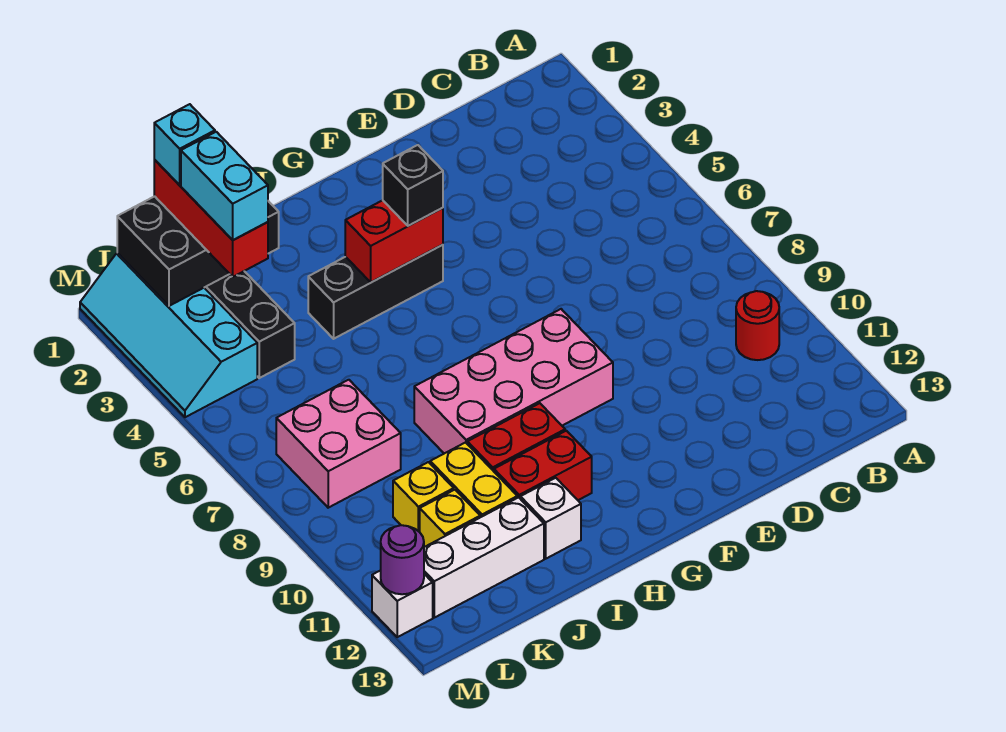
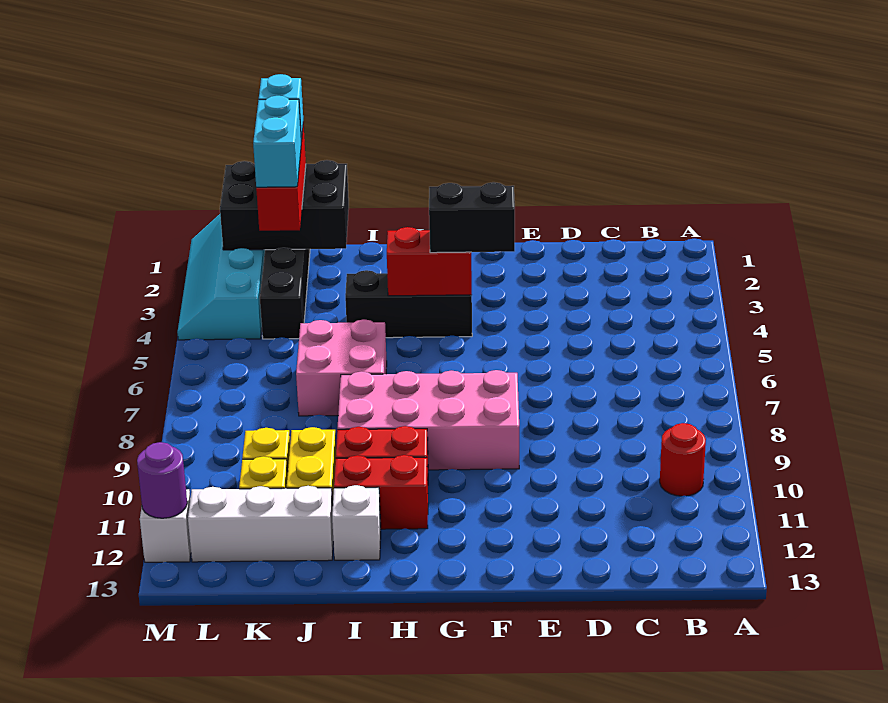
black brick G4 level 3 -> black brick F4:G4 level 3
pink brick K7:L8 level 1 -> pink brick I6:J7 level 1

